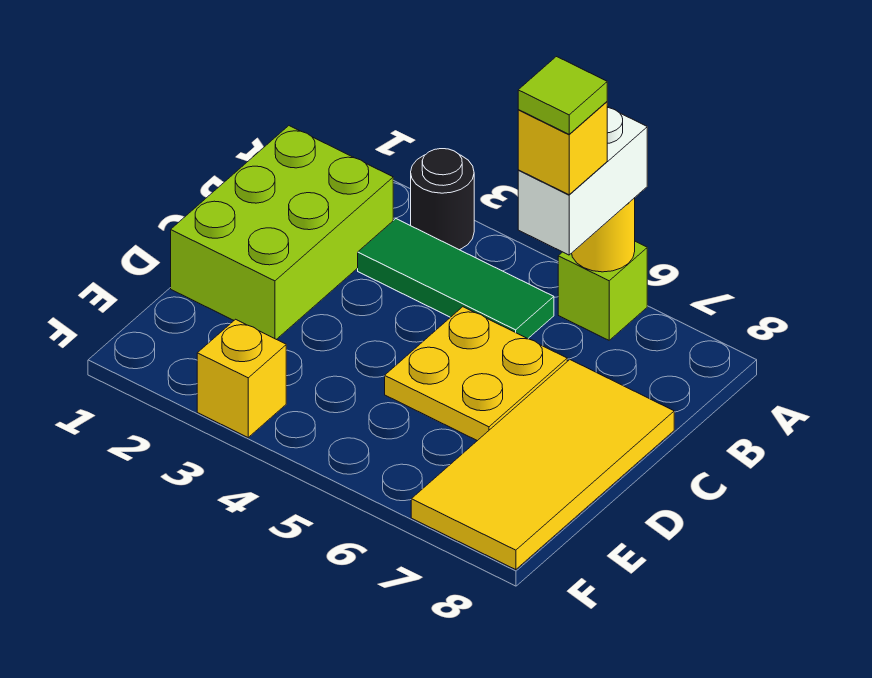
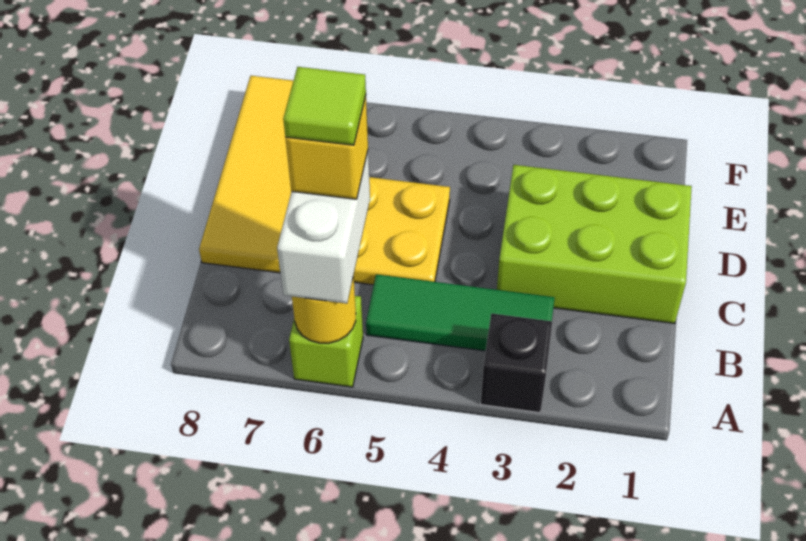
black round brick A3 level 1 -> black brick A3 level 1
lime brick B1:D2 level 1 -> lime brick C1:D3 level 1
yellow brick F3 level 1 -> none

